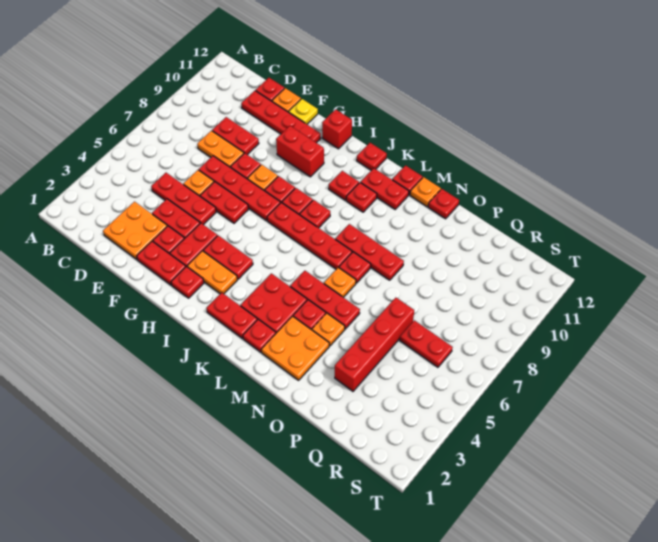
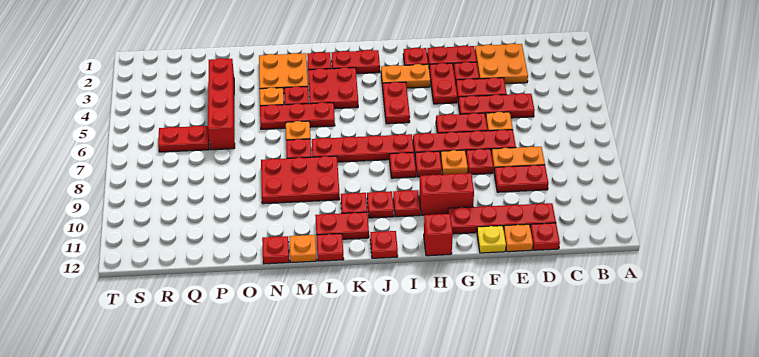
red plate H4:I4 level 1 -> red plate I4:I5 level 1
red plate J8 level 1 -> red plate I10 level 1
red plate L8:N8 level 1 -> red plate L8:N9 level 1

